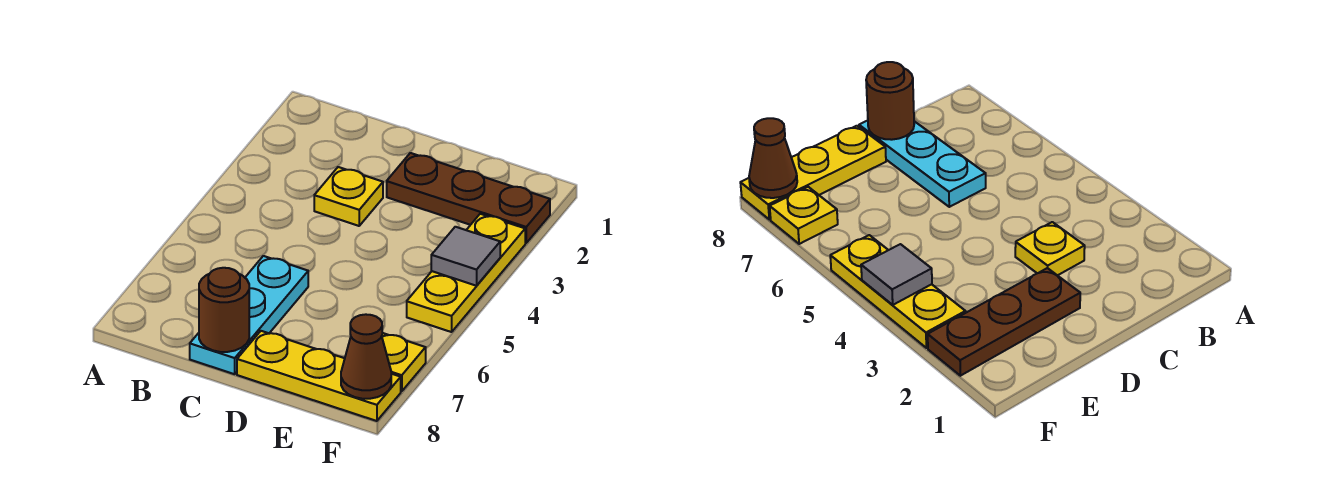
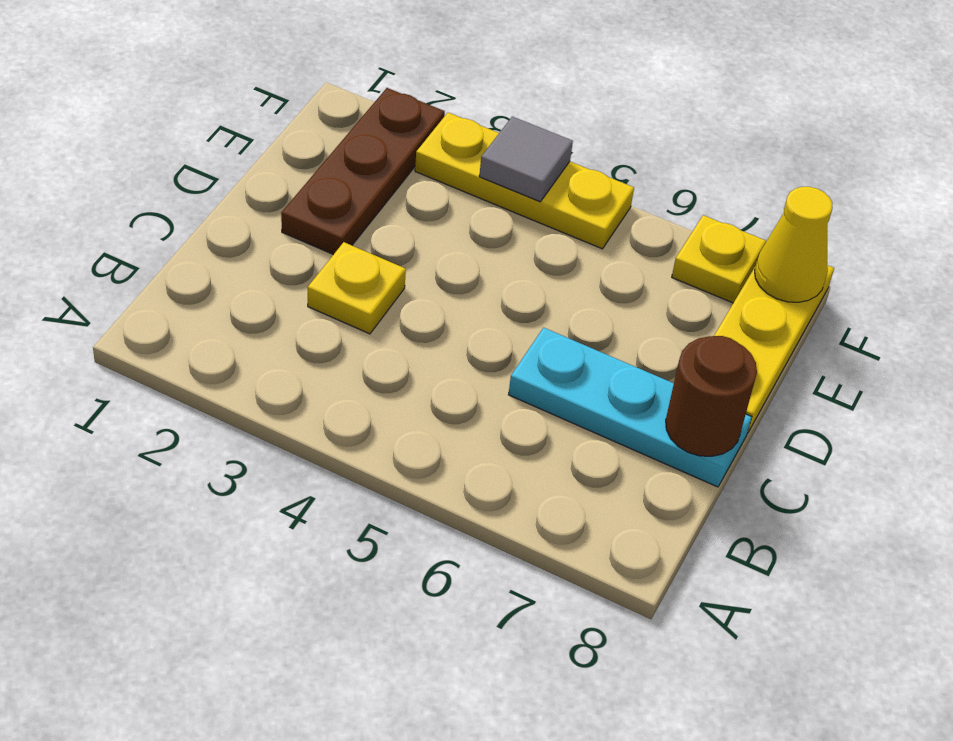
brown cone F8 level 2 -> yellow cone F8 level 2

